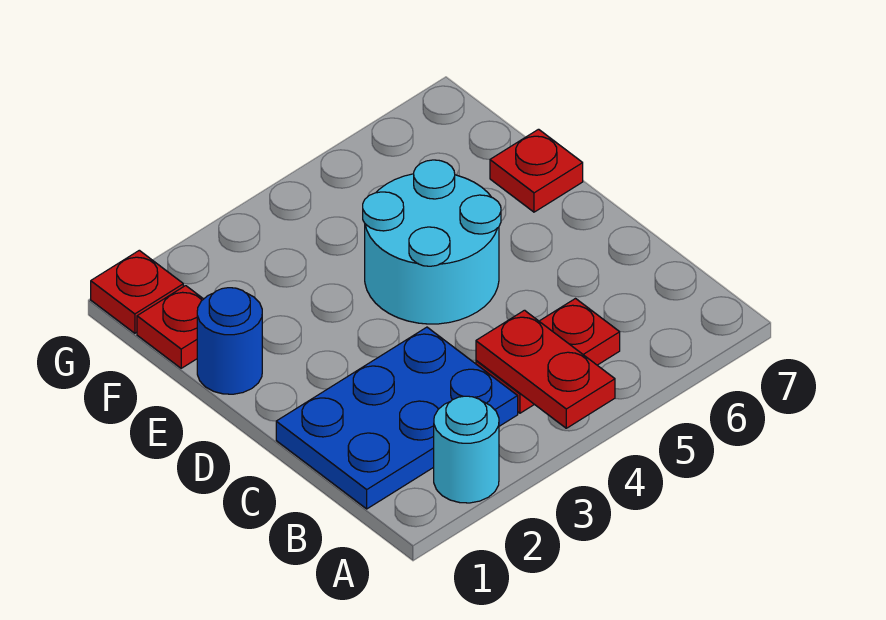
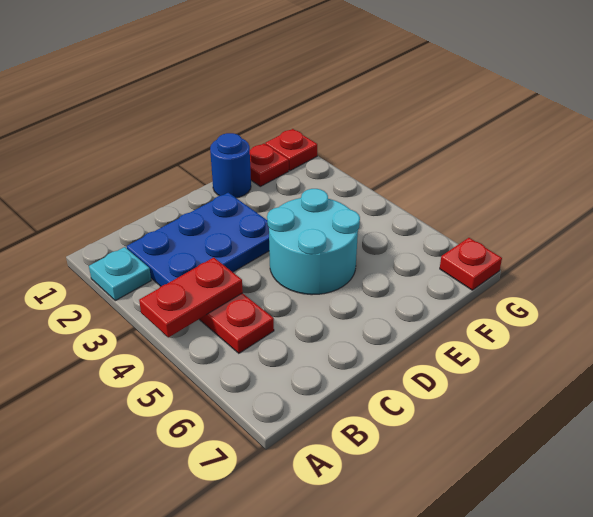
cyan round brick A2 level 1 -> cyan plate A2 level 1
blue plate B1:C3 level 1 -> blue plate B2:D3 level 1
red plate E7 level 1 -> red plate G7 level 1

